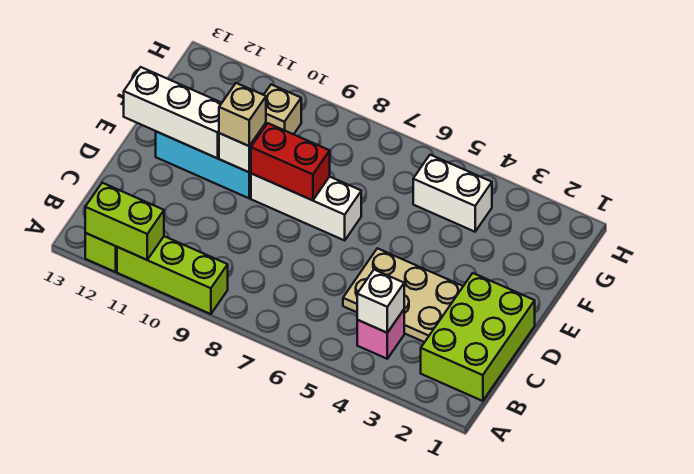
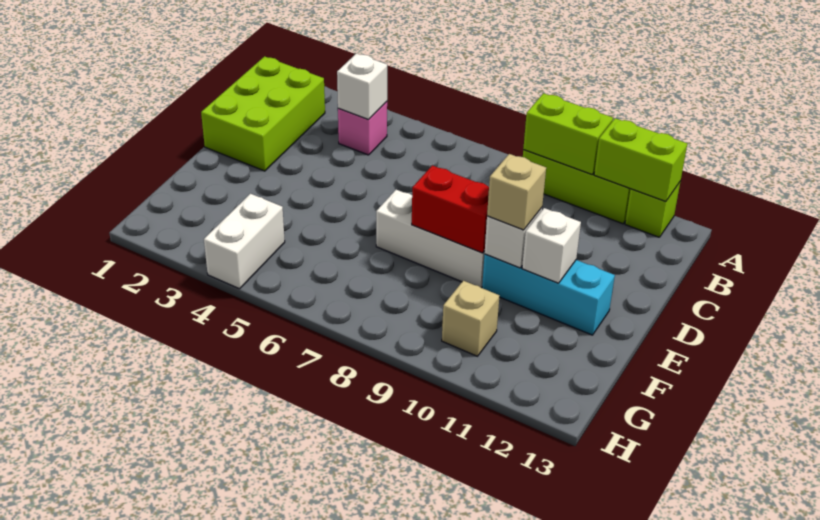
none -> lime brick A9:A10 level 2
tan plate C3:D5 level 1 -> none
white brick E11:E13 level 2 -> white brick E11 level 2
white brick G4:G5 level 1 -> white brick G4:H4 level 1

